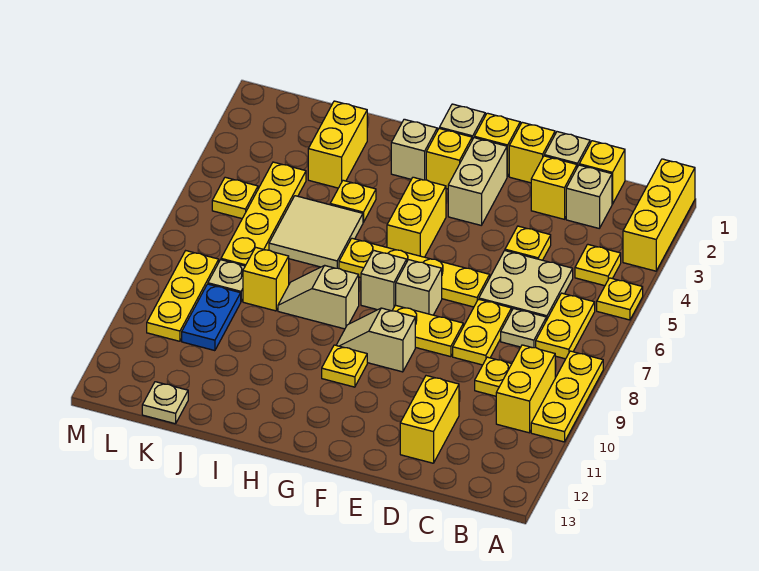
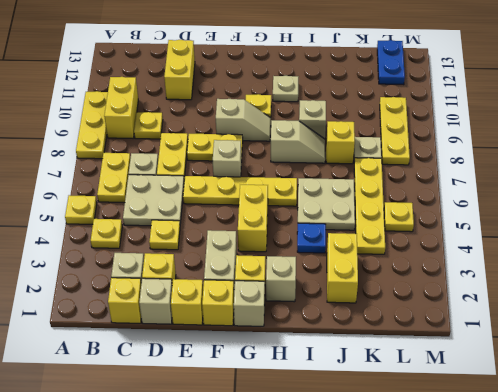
yellow brick A1:A3 level 1 -> none
tan brick G7 level 1 -> tan brick I9 level 1
yellow plate I4 level 1 -> blue plate I4 level 1
tan tile I5:J6 level 1 -> tan plate I5:J6 level 1
blue plate K9:K10 level 1 -> blue plate L12:L13 level 1
tan plate K13 level 1 -> tan plate H11 level 1

